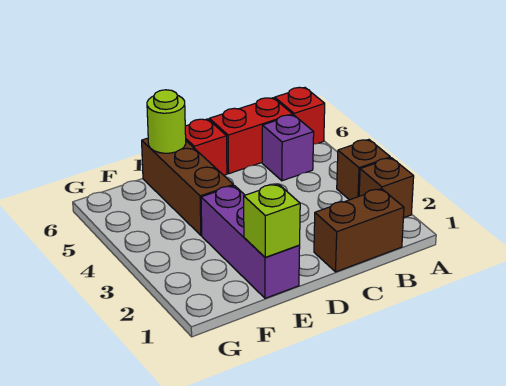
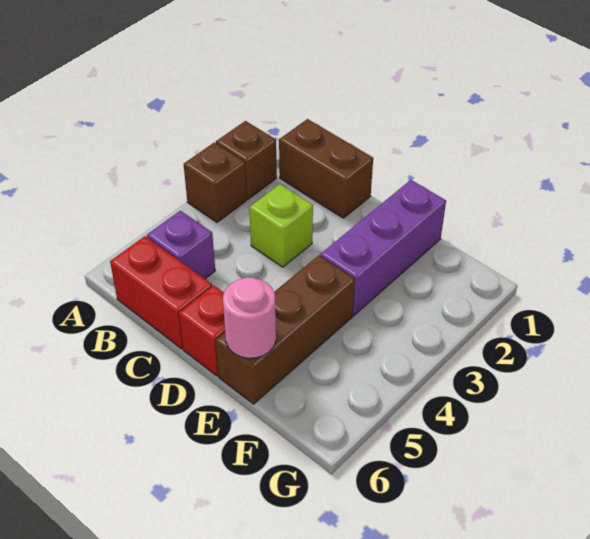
red brick A6 level 1 -> none
lime brick E1 level 2 -> lime brick C3 level 1
lime round brick E6 level 2 -> pink round brick E6 level 2

